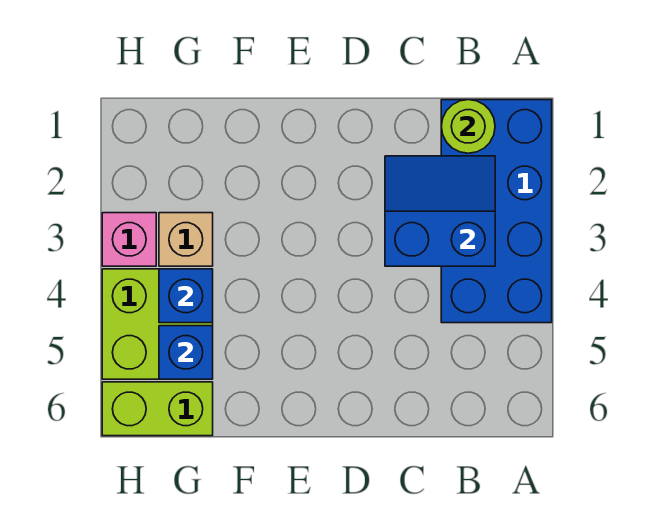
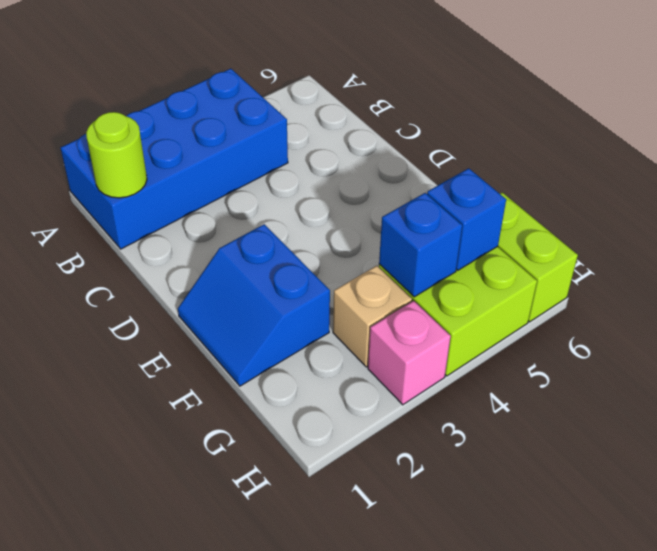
blue slope B2:C3 level 2 top 3 -> blue slope E1:F2 level 1 top 2

